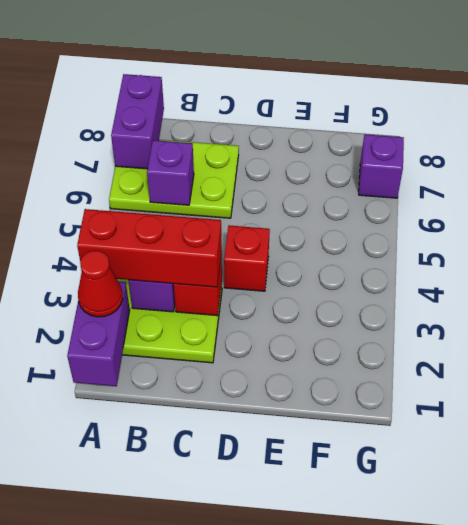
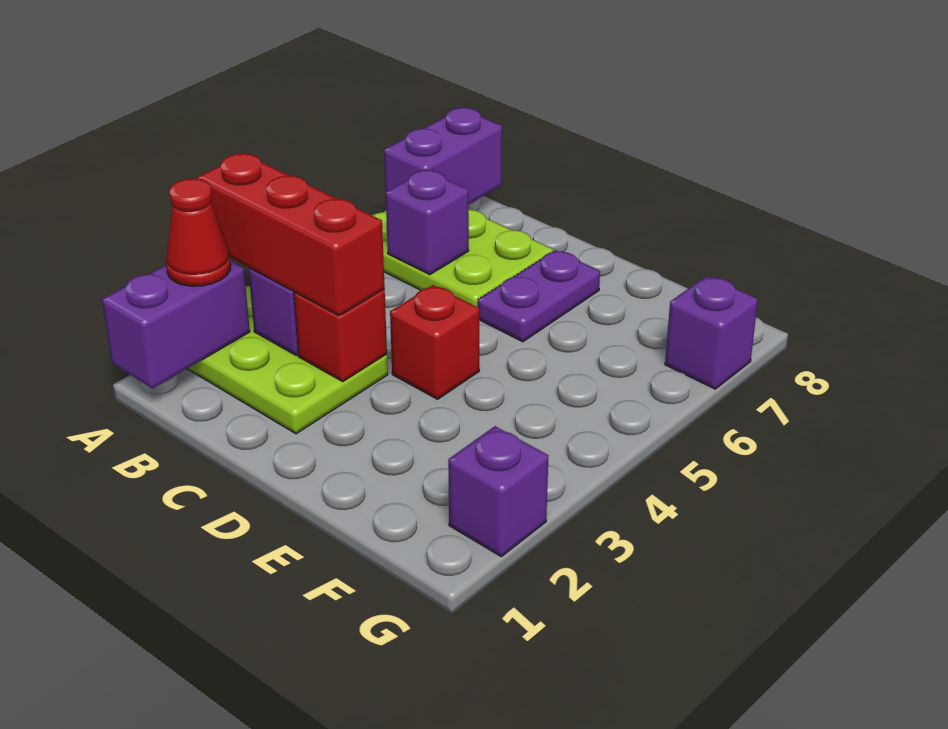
none -> purple plate D6:D7 level 1
none -> purple brick G2 level 1

